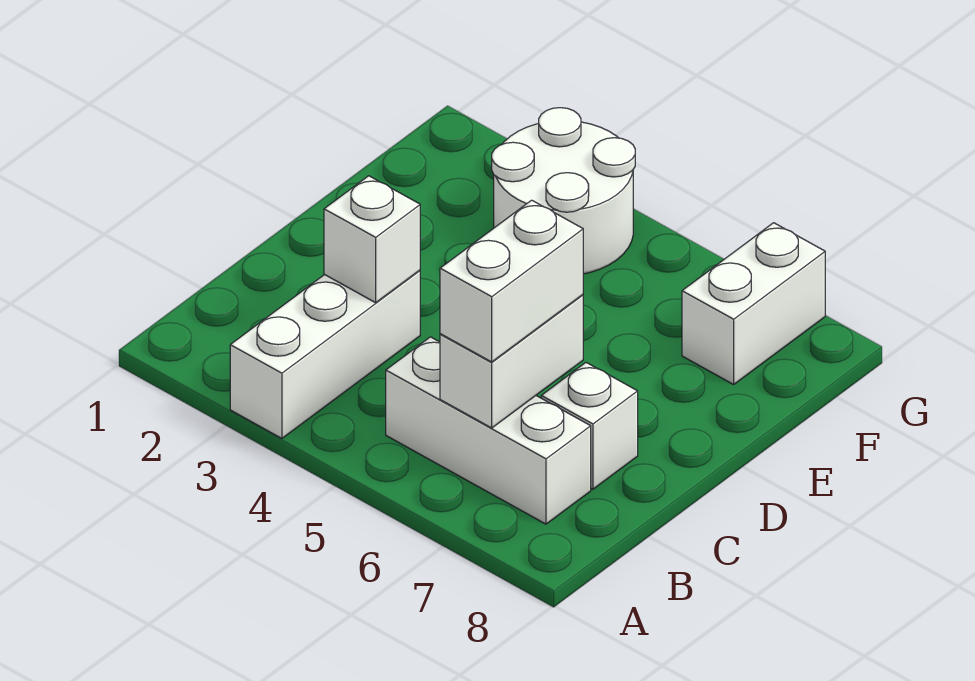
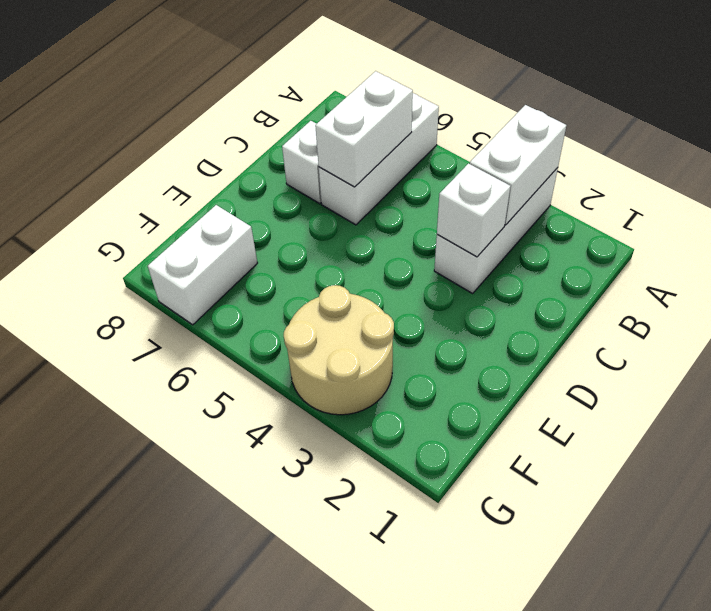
white brick B5:B7 level 1 -> white brick A6:C6 level 1
white brick B6:C6 level 3 -> white brick A3:B3 level 2
white round brick F3:G4 level 1 -> tan round brick F3:G4 level 1

